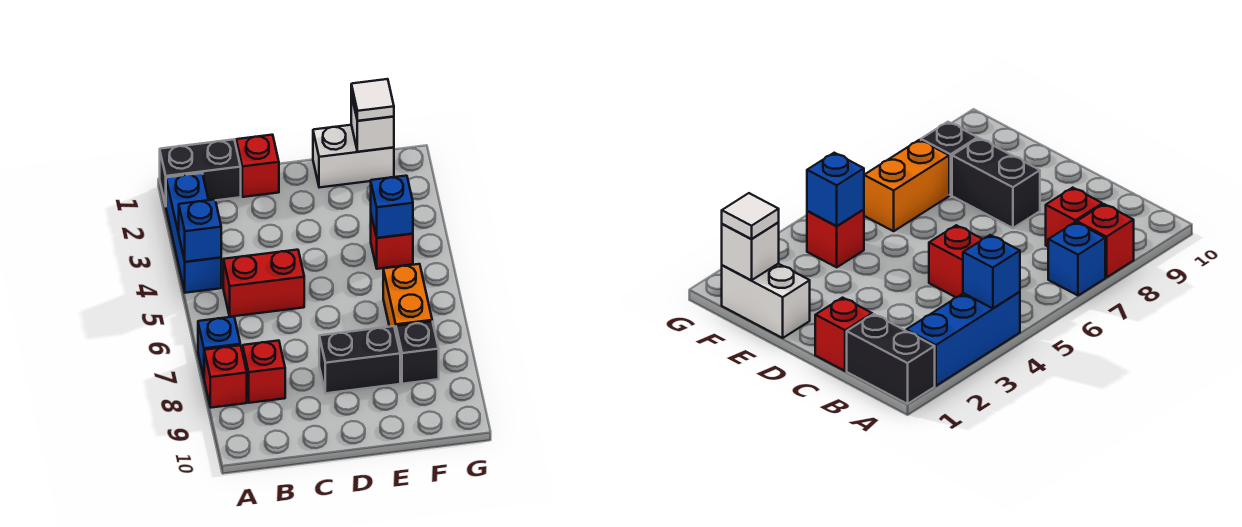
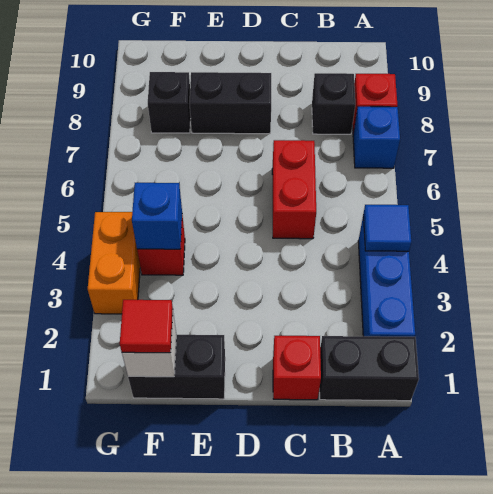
blue brick A4 level 2 -> blue tile A4 level 2
red brick B5:C5 level 1 -> red brick C5:C6 level 1
red brick B8 level 1 -> black brick B8 level 1
white brick E1:F1 level 1 -> black brick E1:F1 level 1
white tile F1 level 3 -> red tile F1 level 3
orange brick F6:F7 level 1 -> orange brick G3:G4 level 1

